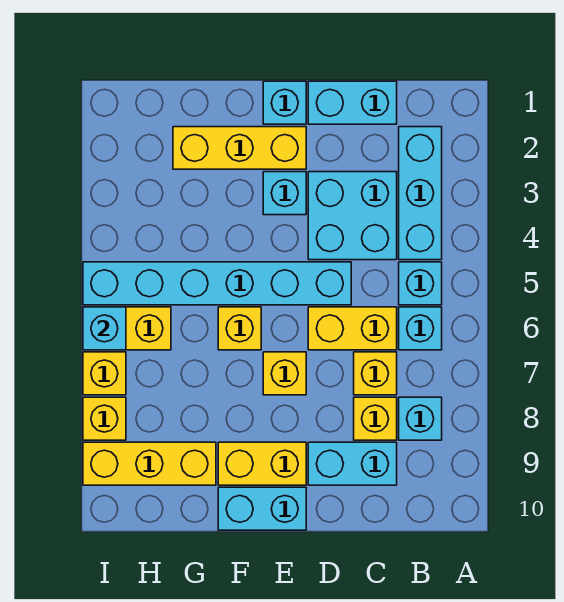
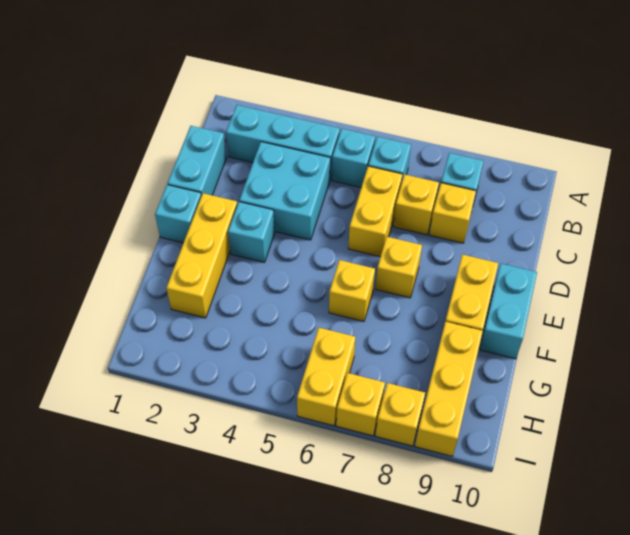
cyan brick C9:D9 level 1 -> none
cyan brick D5:I5 level 1 -> none
cyan brick I6 level 2 -> none

